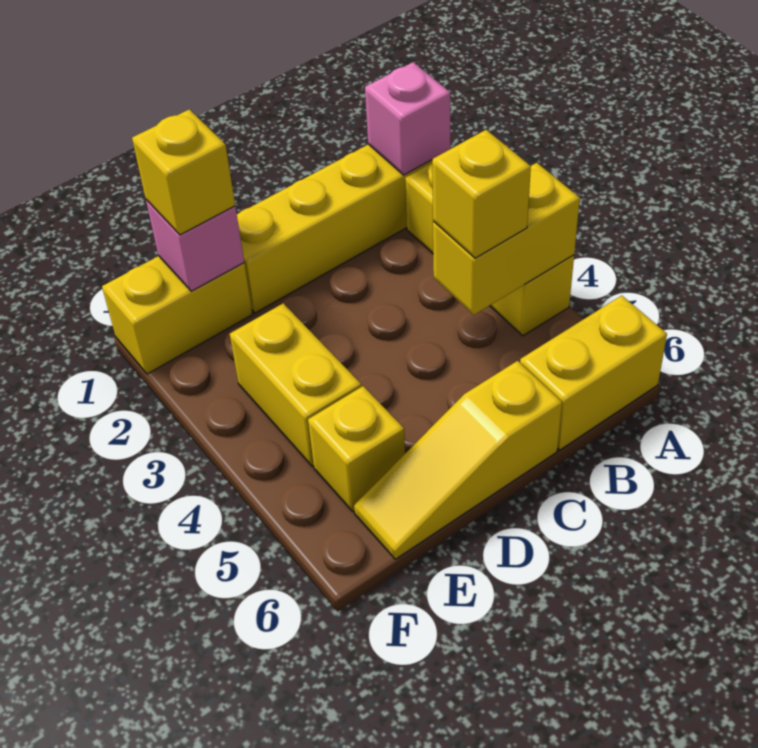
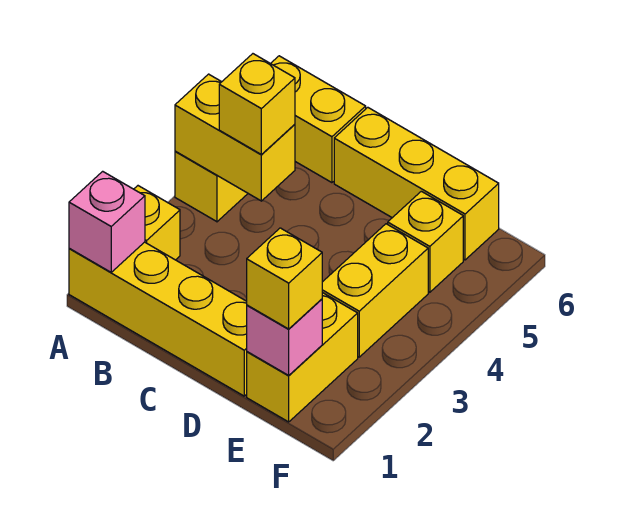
yellow slope C6:E6 level 1 top C -> yellow brick C6:E6 level 1
yellow brick E1:F1 level 1 -> yellow brick E1:E2 level 1

